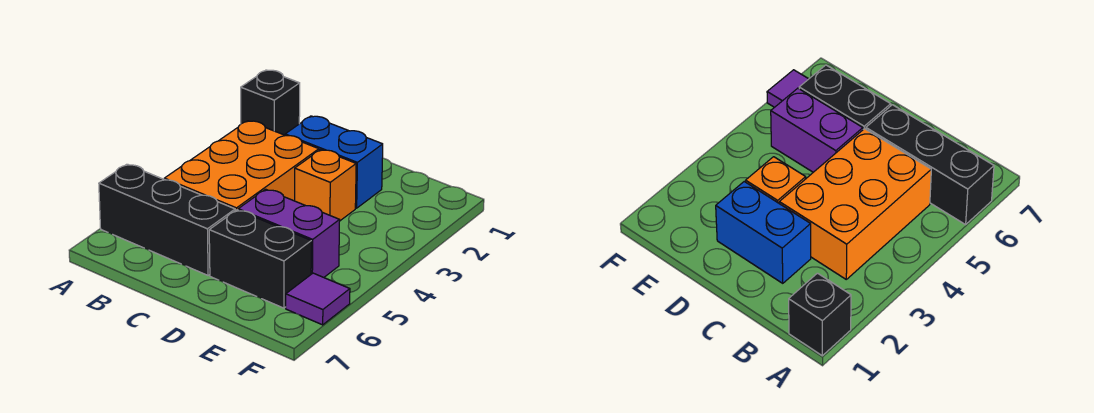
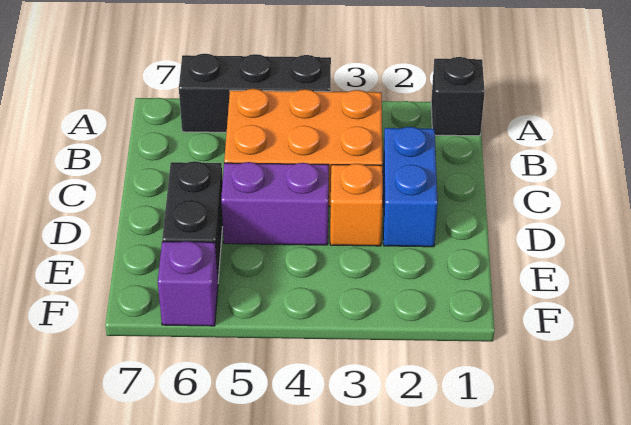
black brick A6:C6 level 1 -> black brick A4:A6 level 1
purple brick D5:E5 level 1 -> purple brick D4:D5 level 1
purple tile F6 level 1 -> purple brick F6 level 1

